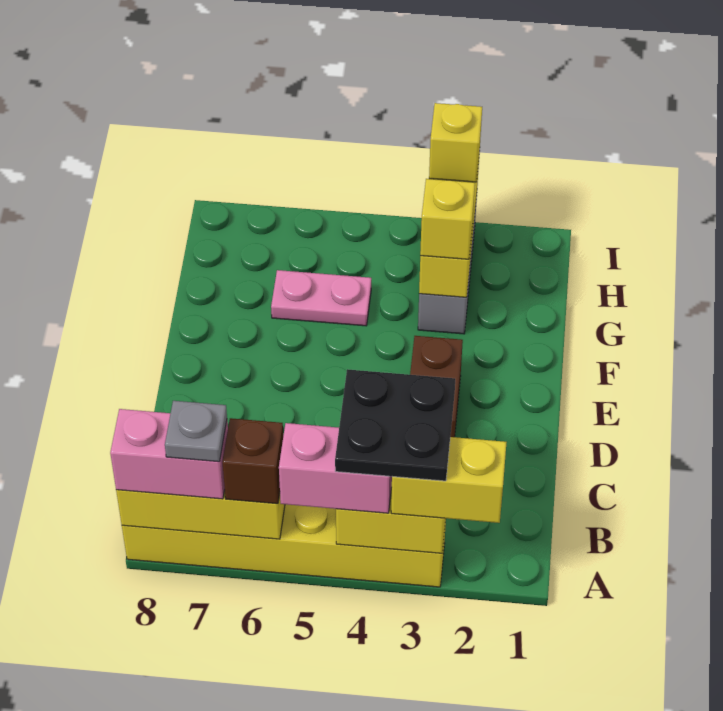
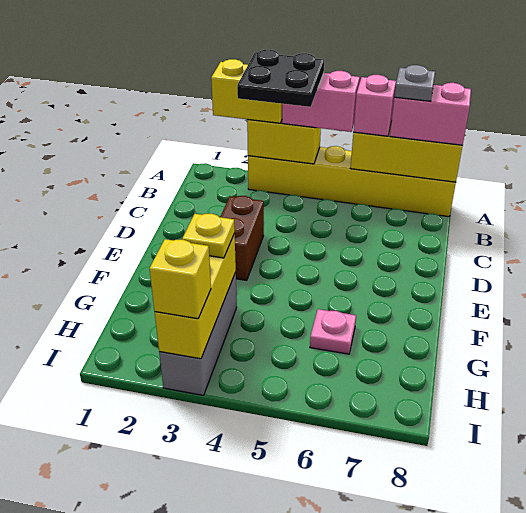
brown brick A6 level 3 -> pink brick A6 level 3
yellow brick G3 level 3 -> yellow plate G3 level 3
pink plate G5:G6 level 1 -> pink plate G6 level 1

